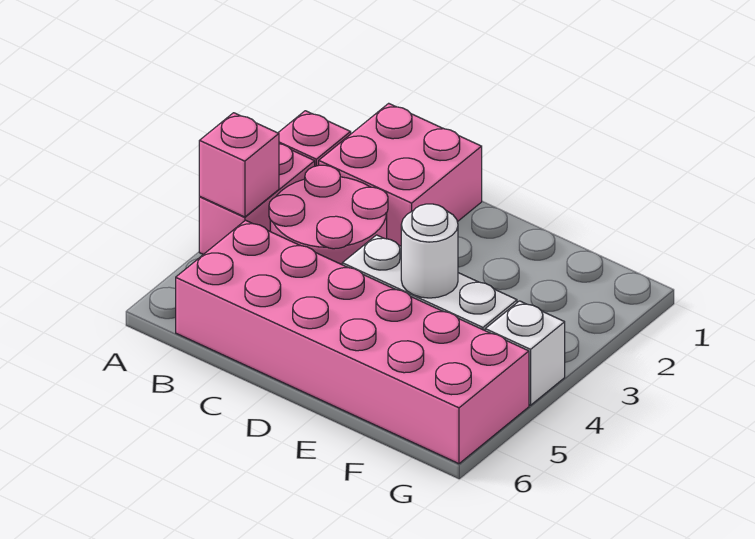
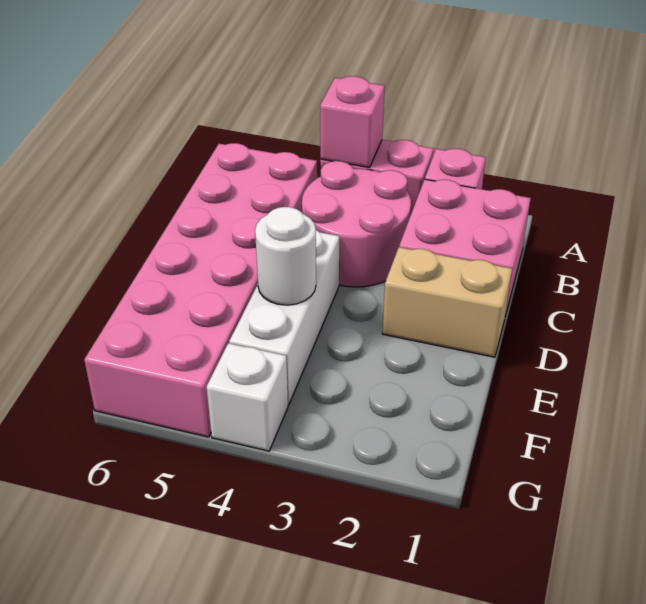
none -> tan brick D1:D2 level 1

